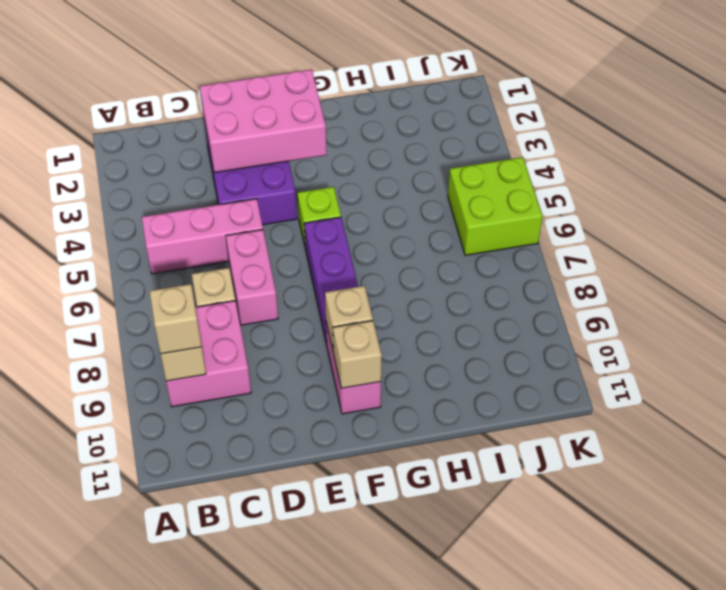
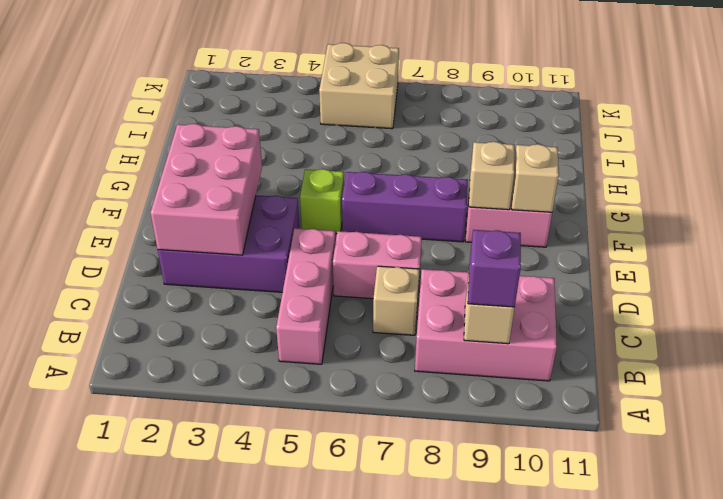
pink brick B8:C9 level 1 -> pink brick B8:C10 level 1
tan brick B9 level 3 -> purple brick B9 level 3
lime brick J5:K6 level 1 -> tan brick J5:K6 level 1

